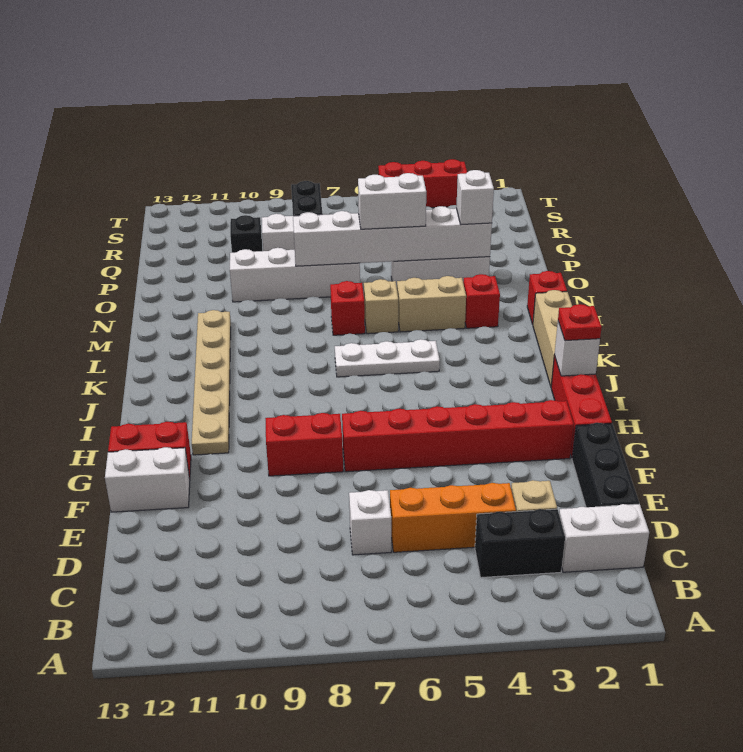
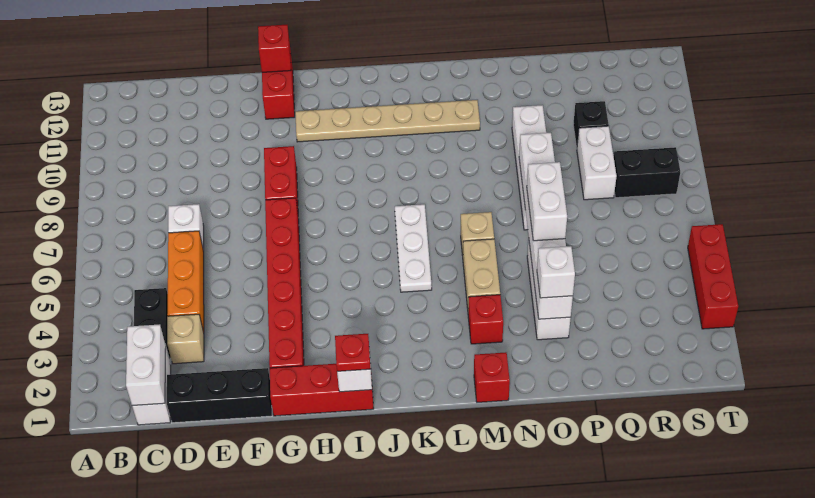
white brick F12:F13 level 1 -> white brick C1:C2 level 2
tan brick J1:L1 level 1 -> none
red brick M7 level 1 -> red brick G13 level 2

